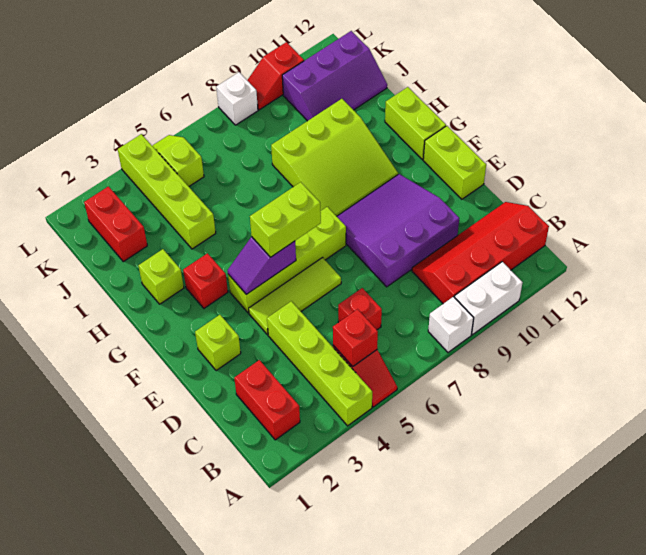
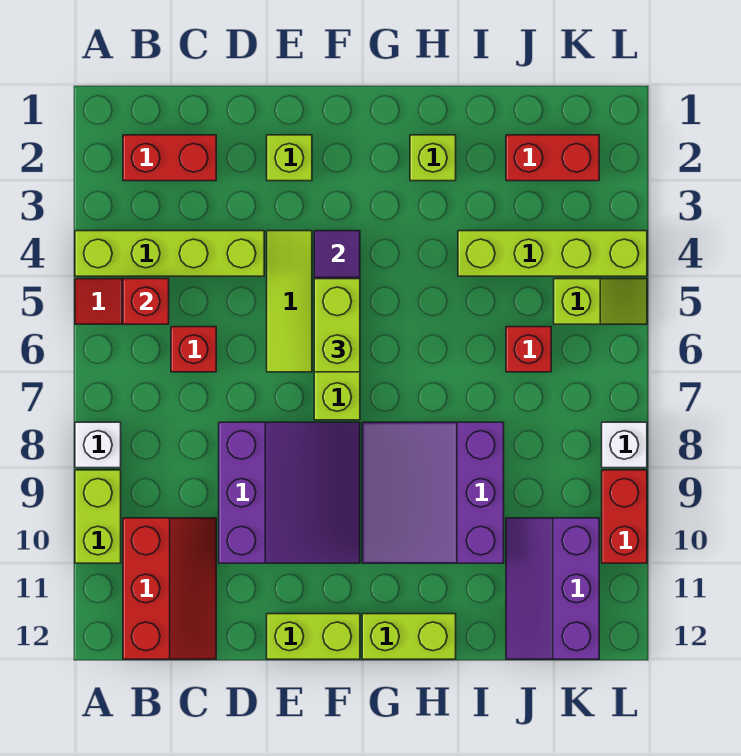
white brick A9:A10 level 1 -> lime brick A9:A10 level 1
red slope B9:C12 level 1 top B -> red slope B10:C12 level 1 top B
red brick G3 level 1 -> red brick J6 level 1
lime slope G8:I10 level 1 top I -> purple slope G8:I10 level 1 top I
red slope L9:L10 level 1 top 10 -> red brick L9:L10 level 1

